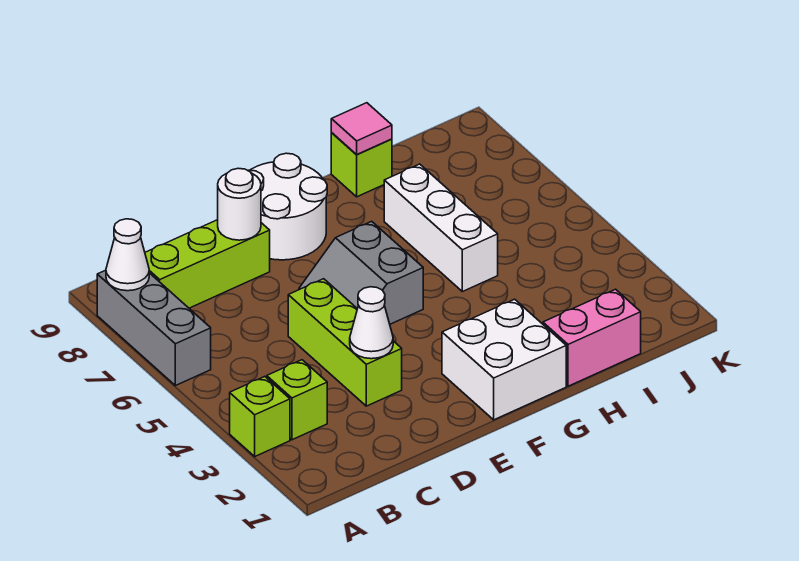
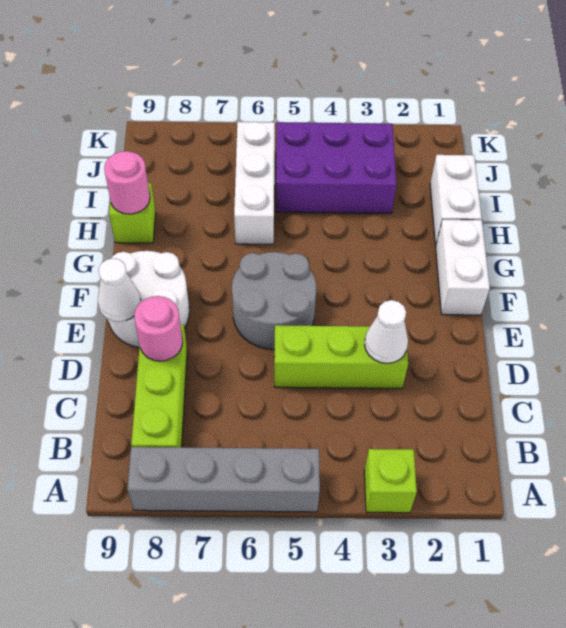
grey brick A6:A8 level 1 -> grey brick A5:A8 level 1
white cone A8 level 2 -> white cone E9 level 2
lime brick B3 level 1 -> none
white round brick D8 level 2 -> pink round brick D8 level 2
grey slope E5:F6 level 1 top F -> grey round brick E5:F6 level 1
white brick F1:G2 level 1 -> white brick F1:G1 level 1
pink brick H1:I1 level 1 -> white brick H1:I1 level 1
white brick H5:H7 level 1 -> white brick H6:J6 level 1
pink tile H9 level 2 -> pink round brick H9 level 2
none -> purple brick I3:J5 level 1

